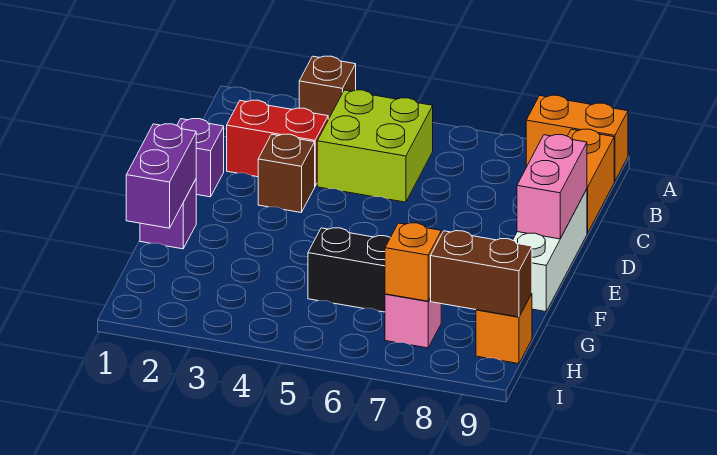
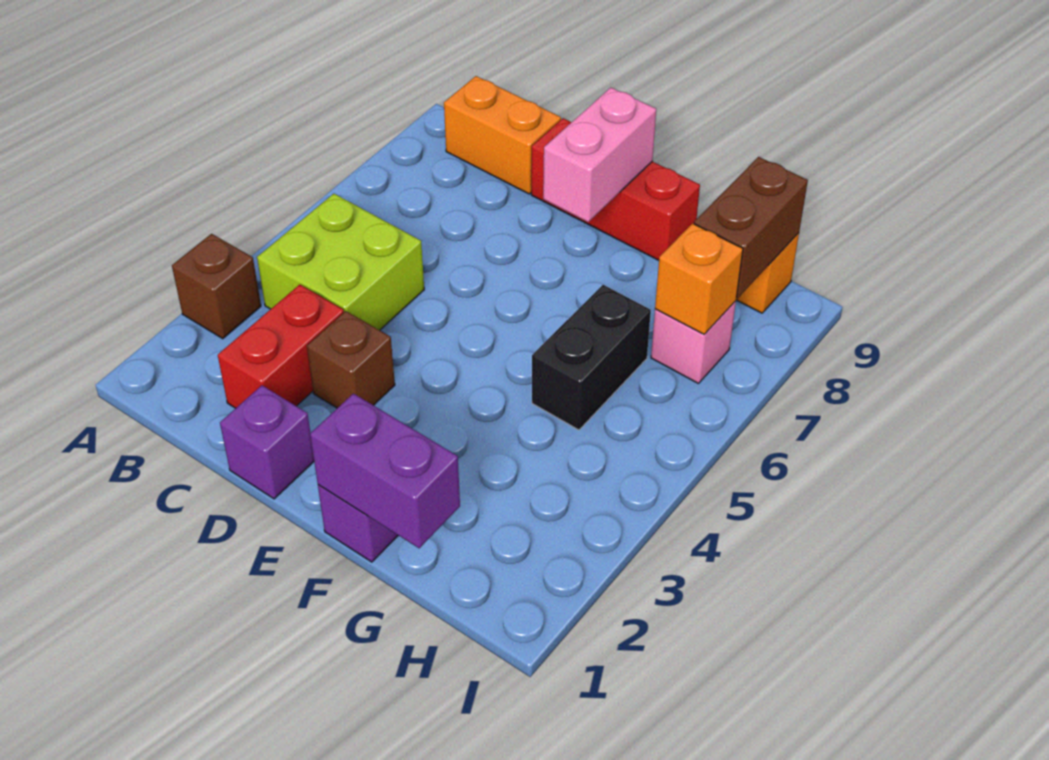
orange brick A8:A9 level 1 -> none
white brick D9:F9 level 1 -> red brick D9:F9 level 1
pink brick D9:E9 level 2 -> pink brick E8:E9 level 2

